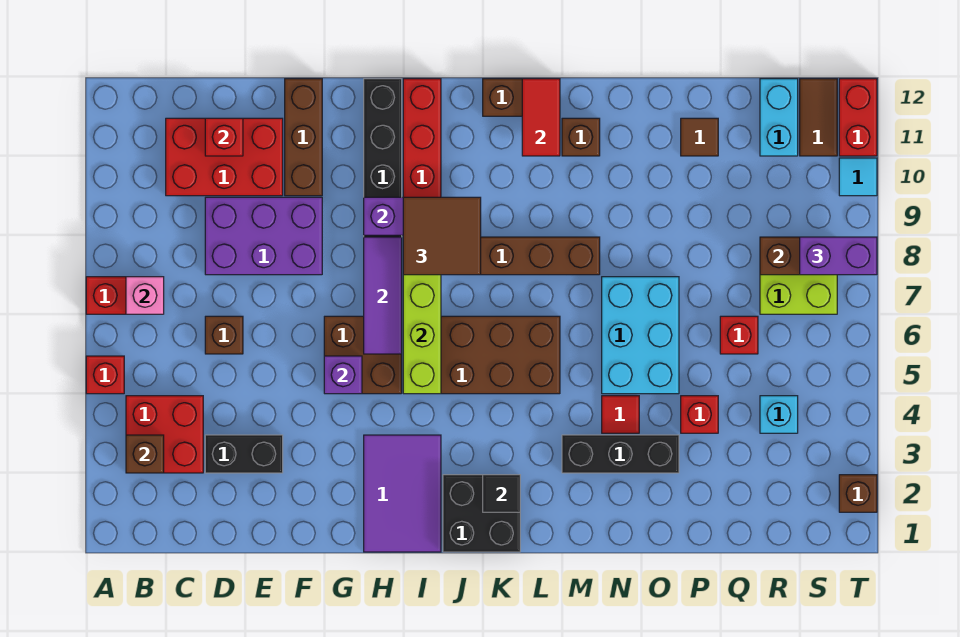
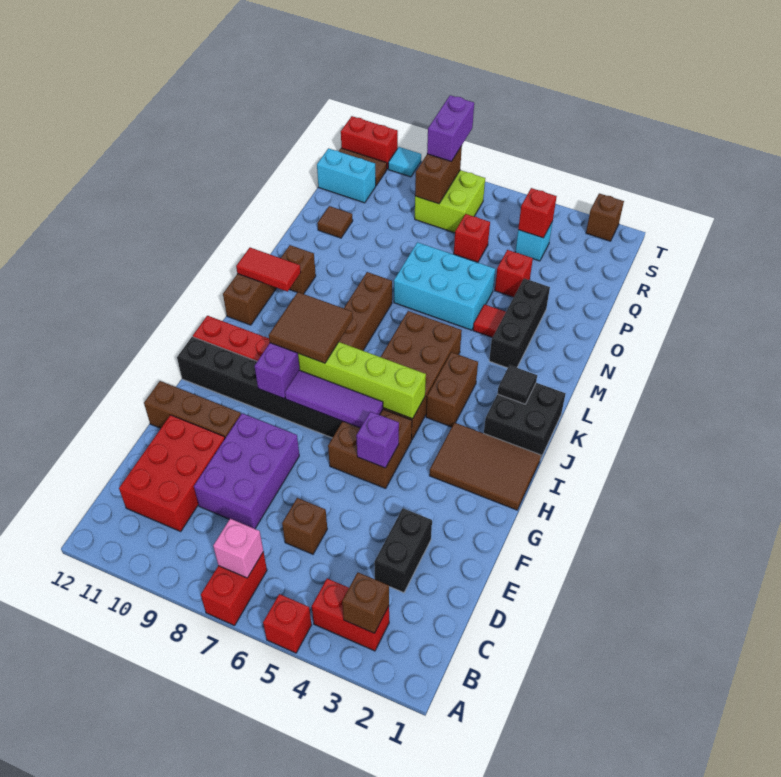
red brick B3:C4 level 1 -> red brick B3:B4 level 1
red brick D11 level 2 -> red brick R4 level 2
purple tile H1:I3 level 1 -> brown tile H1:I3 level 1
none -> brown brick J4:K4 level 1

